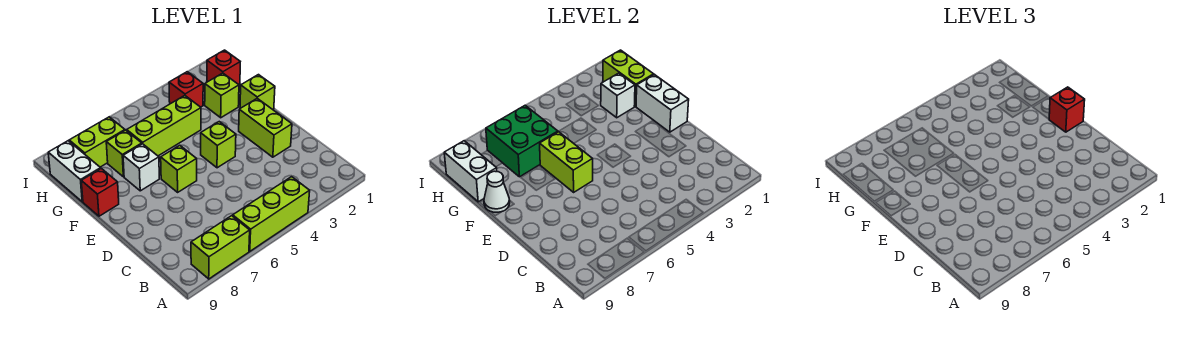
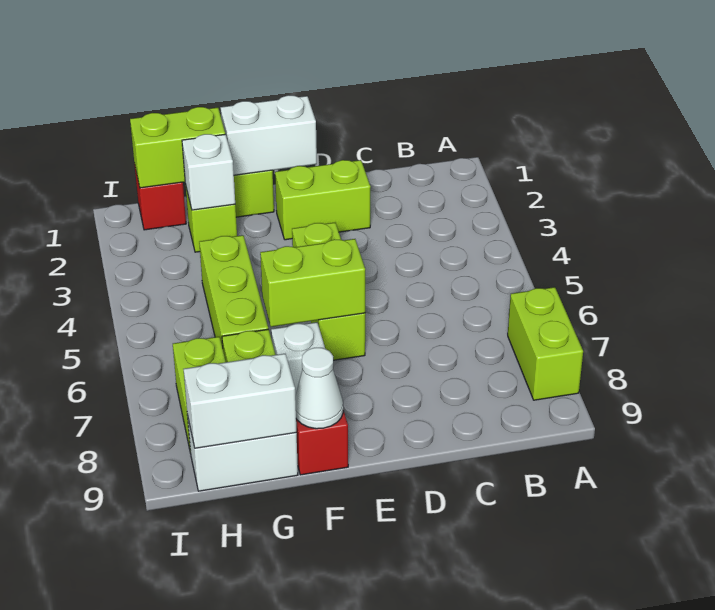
lime brick A4:A6 level 1 -> none
red brick E1 level 3 -> none
green brick G6:H7 level 2 -> none
red brick H3 level 1 -> none

